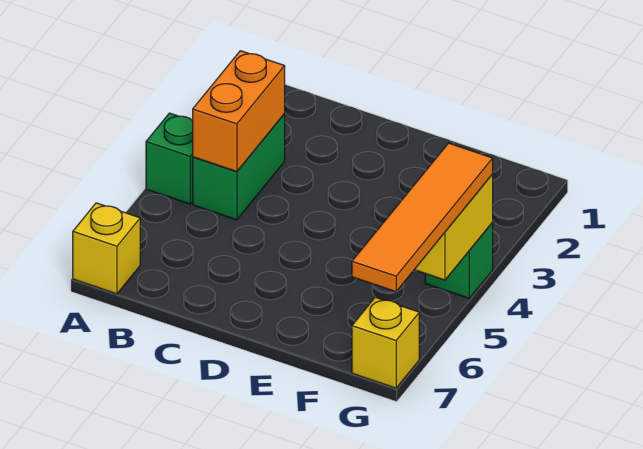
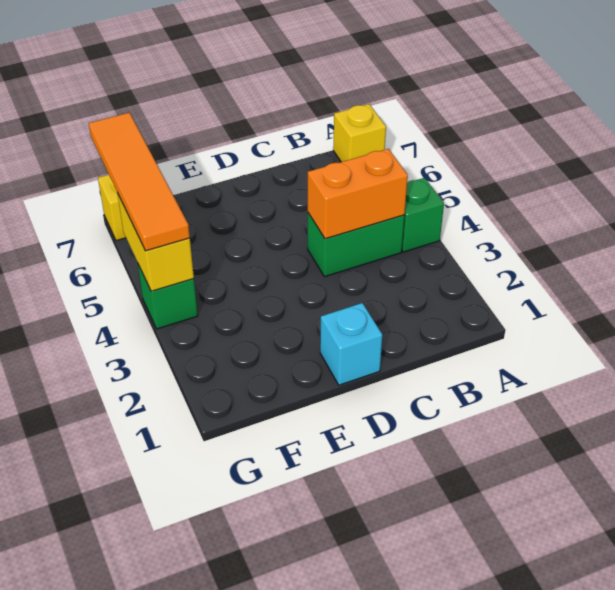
green brick B3:B4 level 1 -> green brick B4:C4 level 1
orange brick B3:B4 level 2 -> orange brick B4:C4 level 2
none -> cyan brick D1 level 1

